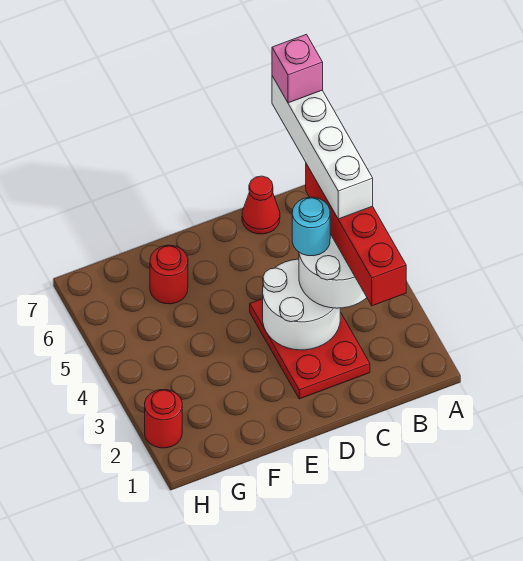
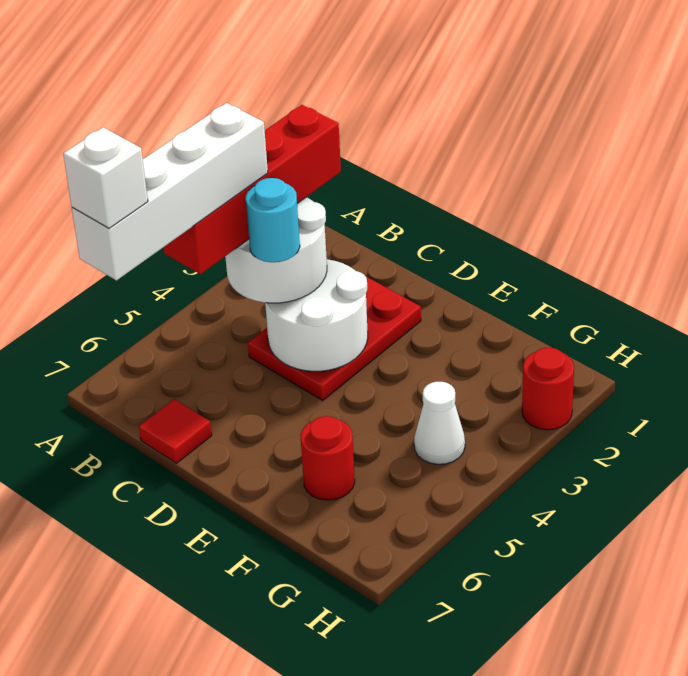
pink brick B7 level 6 -> white brick B7 level 6
red cone C7 level 1 -> red tile C7 level 1
none -> white cone G4 level 1

